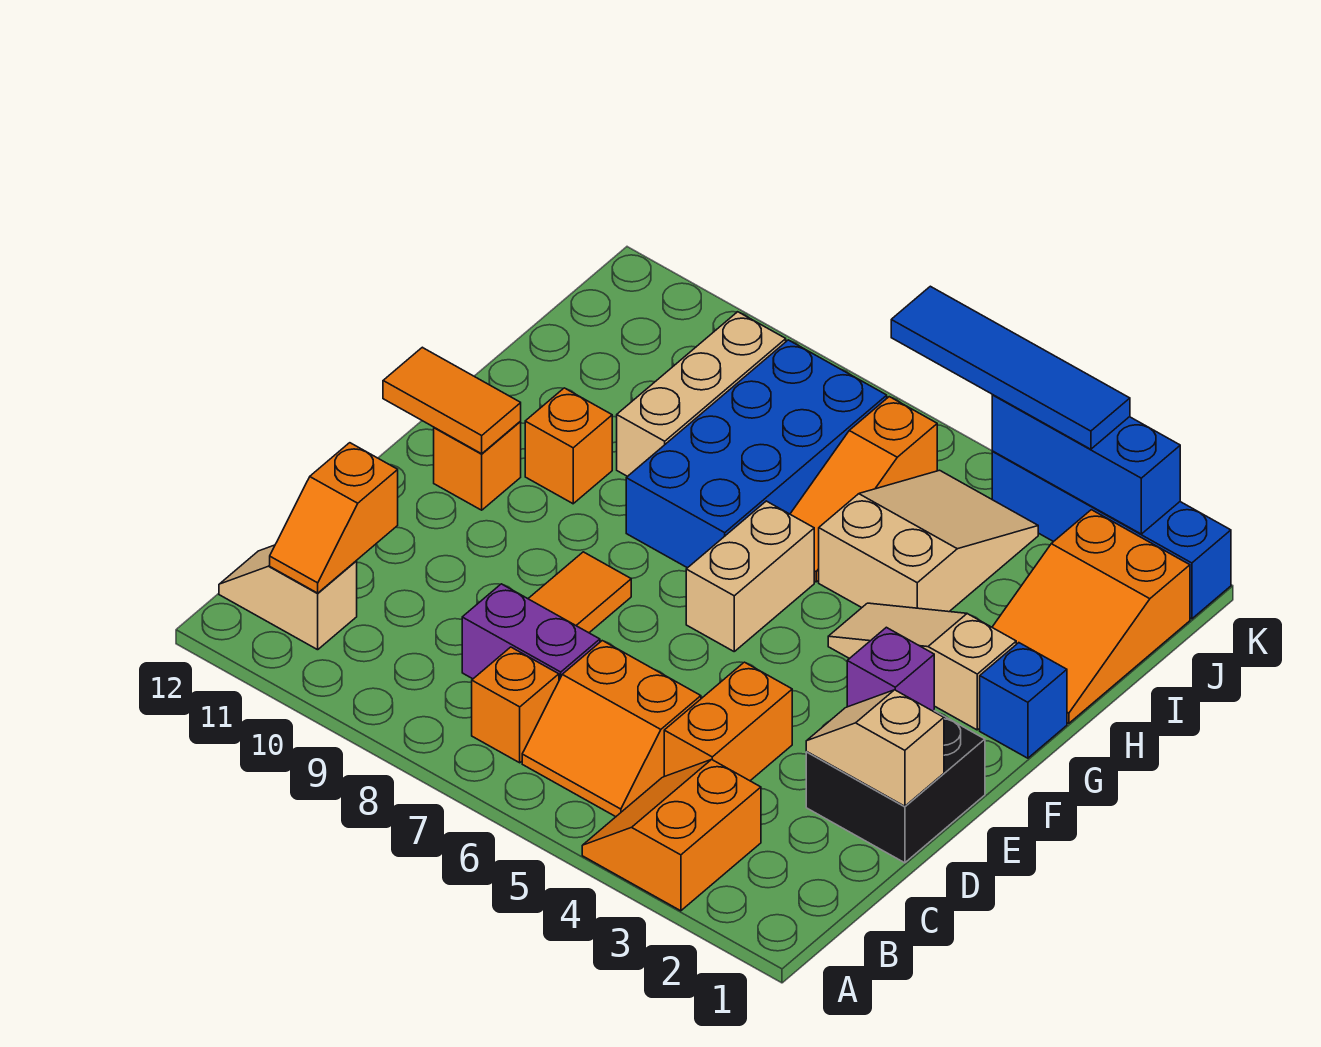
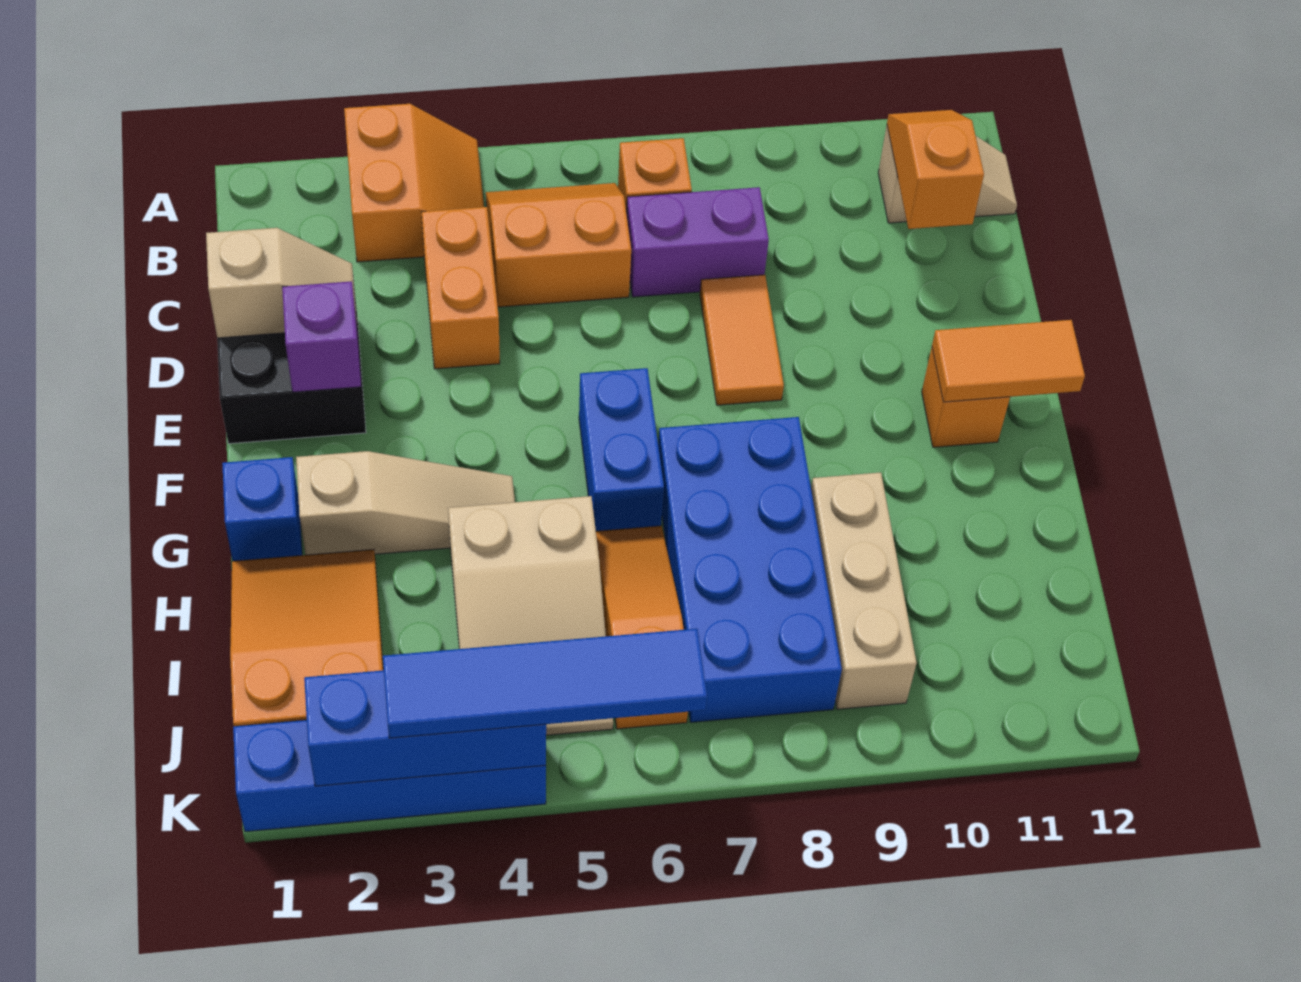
tan brick F6:G6 level 1 -> blue brick F6:G6 level 1
orange brick G10 level 1 -> none

